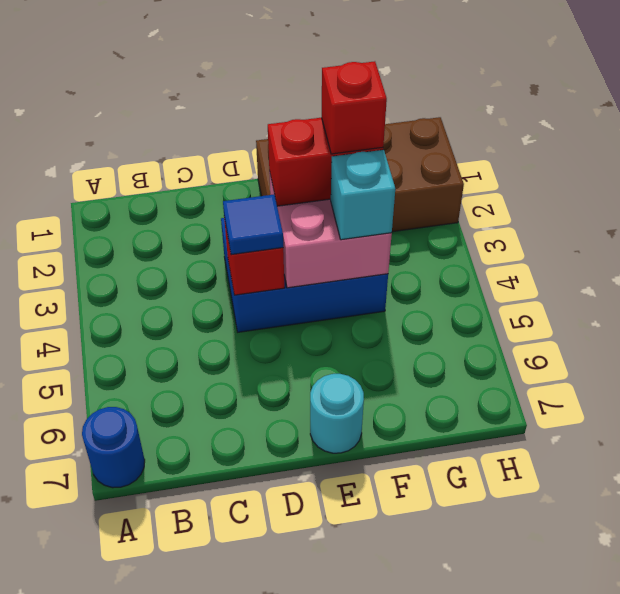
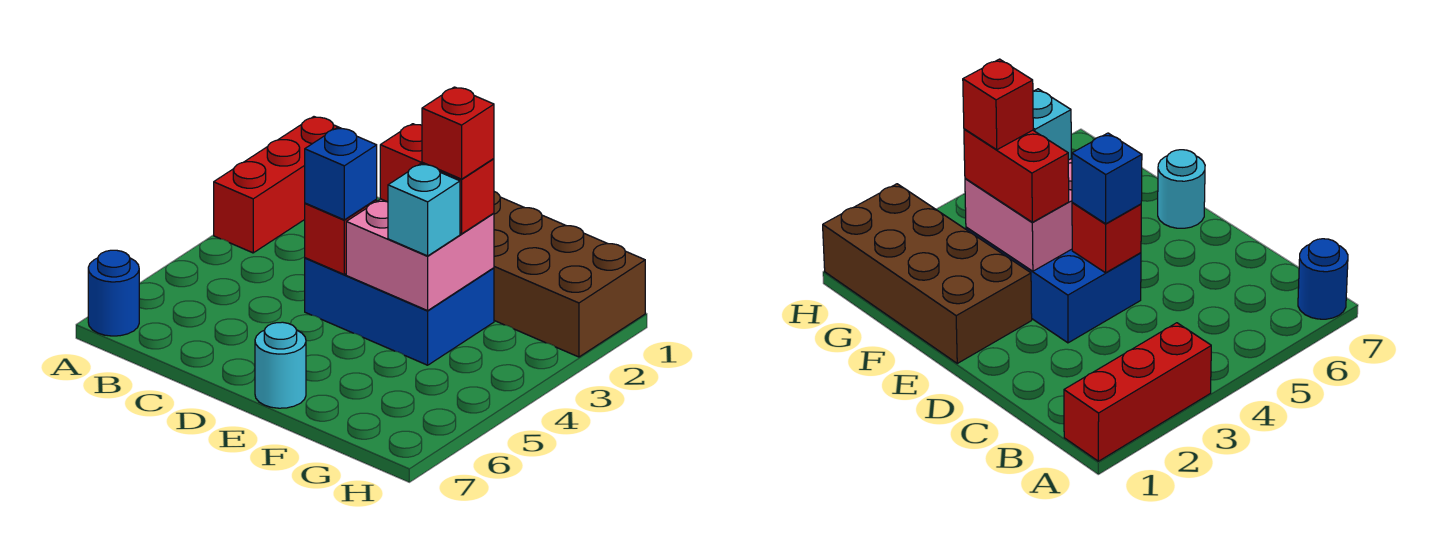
none -> red brick A1:A3 level 1
blue tile D4 level 3 -> blue brick D4 level 3

